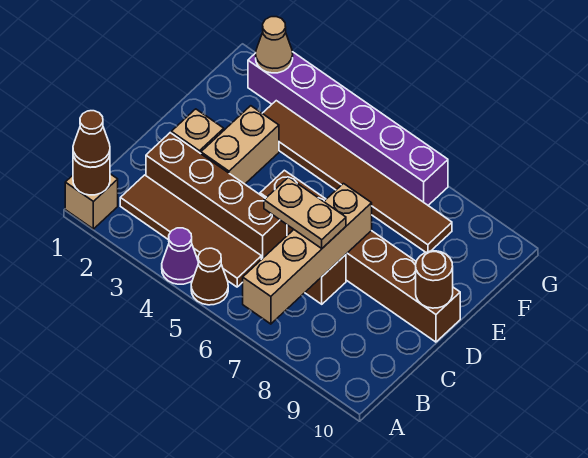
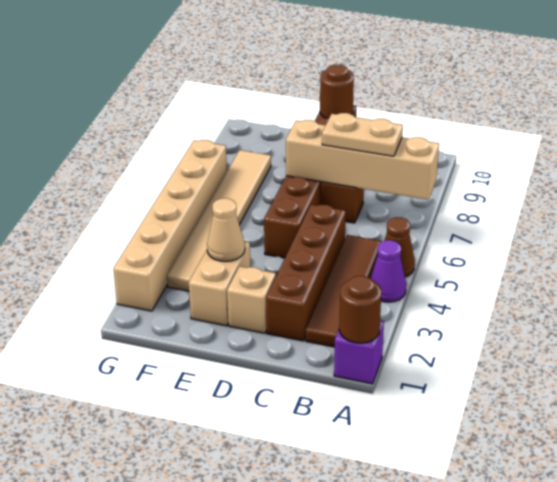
tan brick A1 level 1 -> purple brick A1 level 1
brown cone A1 level 3 -> none
tan plate C6:C7 level 3 -> tan plate B7:C7 level 3
tan brick D3:E3 level 1 -> tan brick E2:E3 level 1
brown tile F3:F8 level 1 -> tan tile F3:F8 level 1
purple brick G2:G7 level 1 -> tan brick G2:G7 level 1
tan cone G2 level 2 -> tan cone E3 level 2

